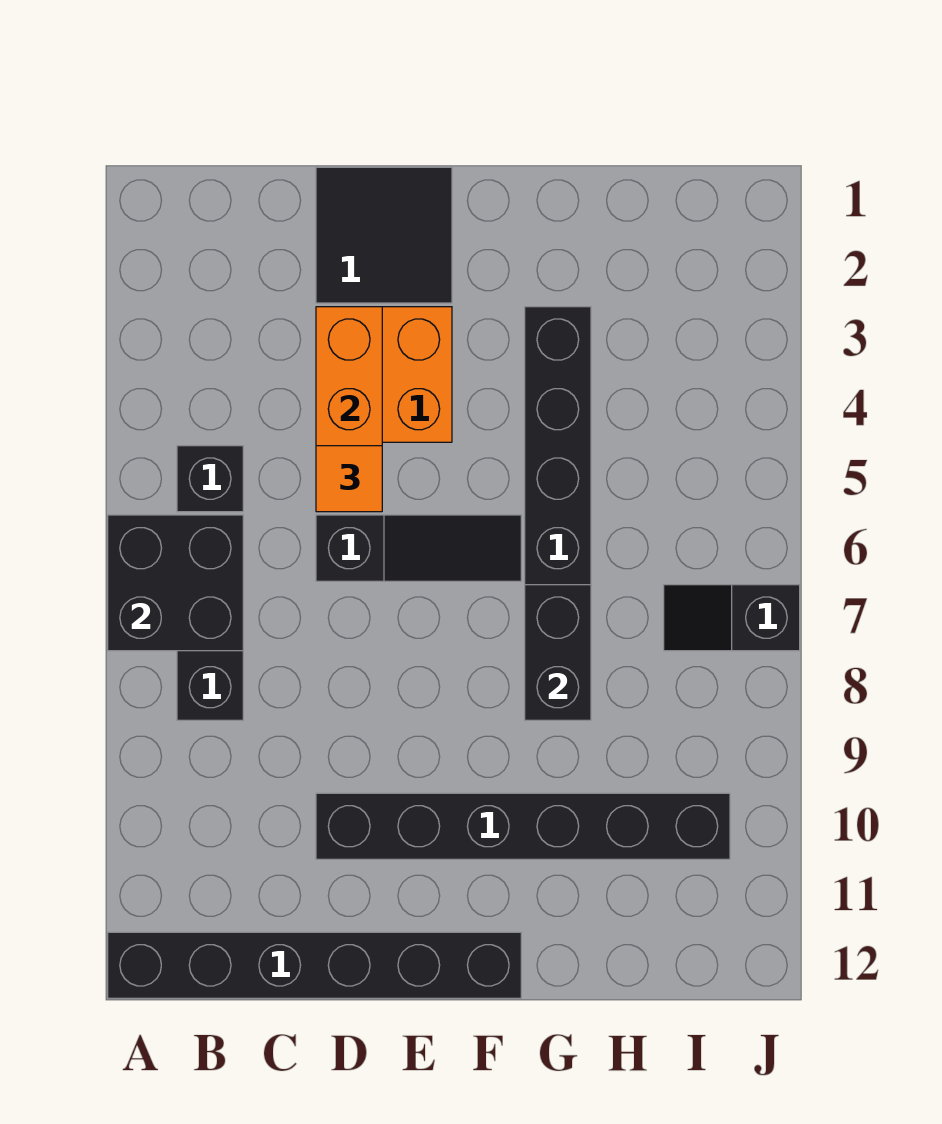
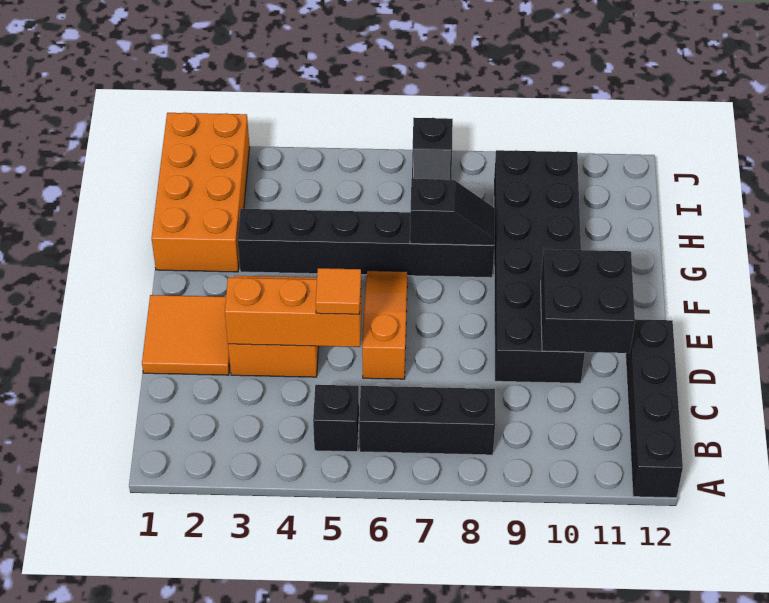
black brick A6:B7 level 2 -> black brick D10:E11 level 2
black brick A12:F12 level 1 -> black brick A12:D12 level 1
black tile D1:E2 level 1 -> orange tile D1:E2 level 1
black slope D6:F6 level 1 top D -> orange slope D6:F6 level 1 top D
black brick D10:I10 level 1 -> black brick D9:I10 level 1
none -> orange brick G1:J2 level 1
black brick G7:G8 level 2 -> black slope G7:G8 level 2 top 7

